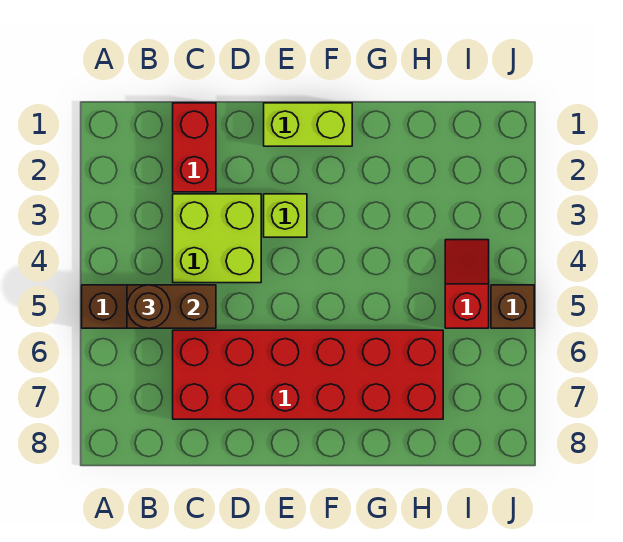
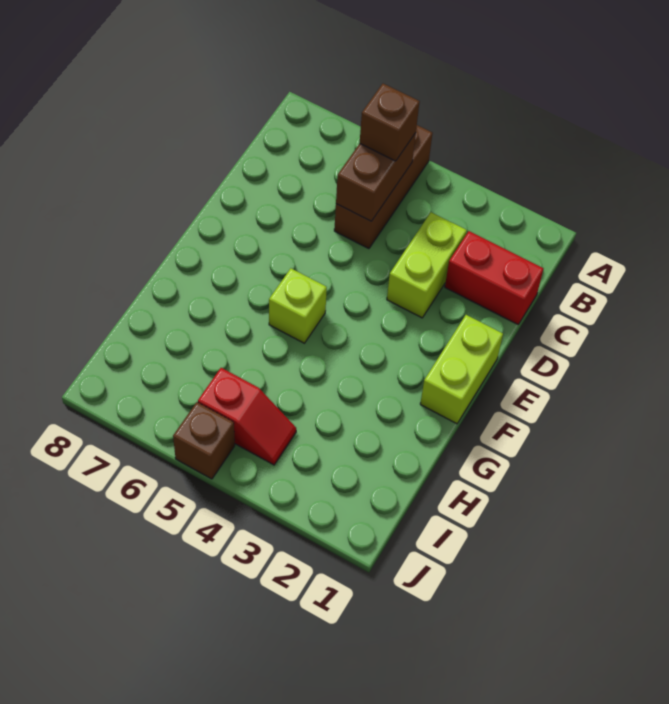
brown round brick B5 level 3 -> brown brick B5 level 3
lime brick C3:D4 level 1 -> lime brick C3:D3 level 1
red brick C6:H7 level 1 -> none
lime brick E3 level 1 -> lime brick F5 level 1

